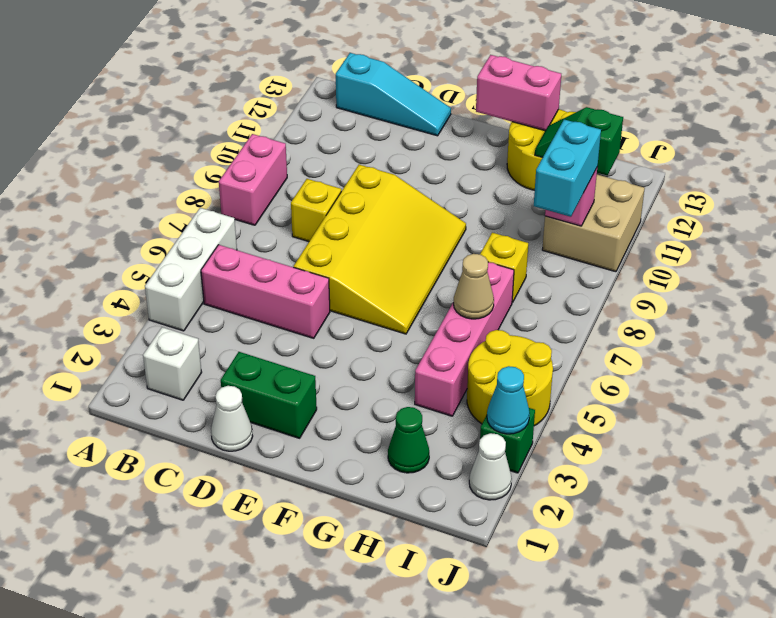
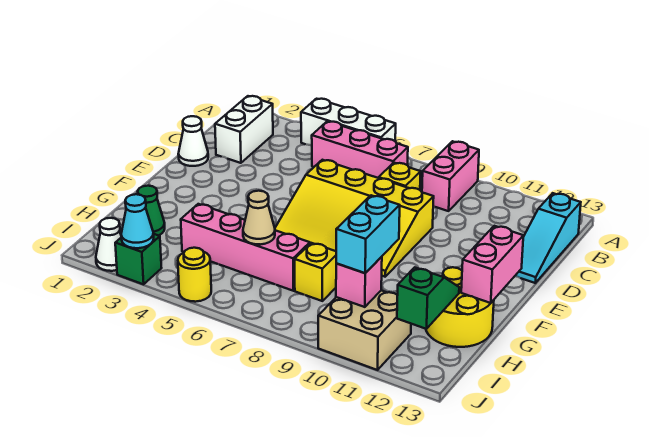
pink brick A8:A9 level 1 -> pink brick A9:B9 level 1
white brick B2 level 1 -> white brick B2:C2 level 1
pink brick B5:D5 level 1 -> pink brick B5:B7 level 1
green brick D2:E2 level 1 -> none
yellow round brick I4:J5 level 1 -> yellow round brick J5 level 1
cyan brick I9:I10 level 3 -> cyan brick H10:I10 level 3

